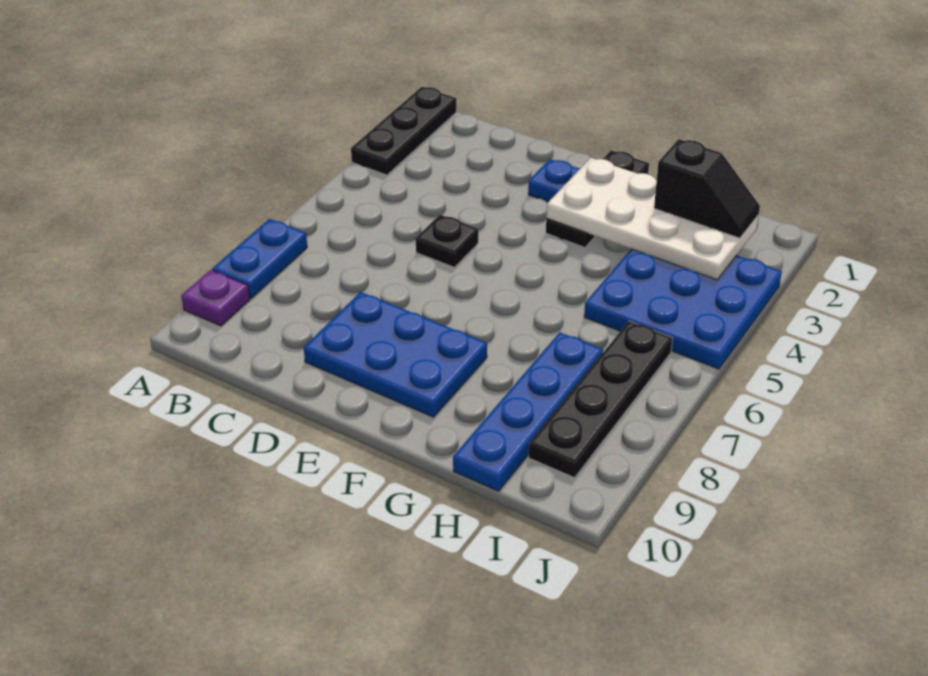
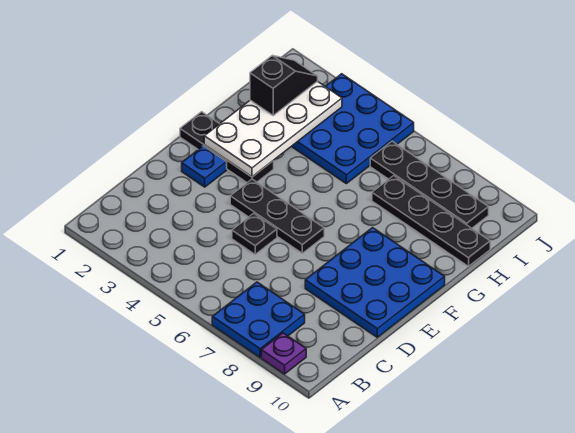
black plate A1:A3 level 1 -> black plate E4:E6 level 1
blue plate A7:A8 level 1 -> blue plate A7:B8 level 1
blue plate D8:F9 level 1 -> blue plate D8:F10 level 1
blue plate H7:H10 level 1 -> black plate H7:H10 level 1

